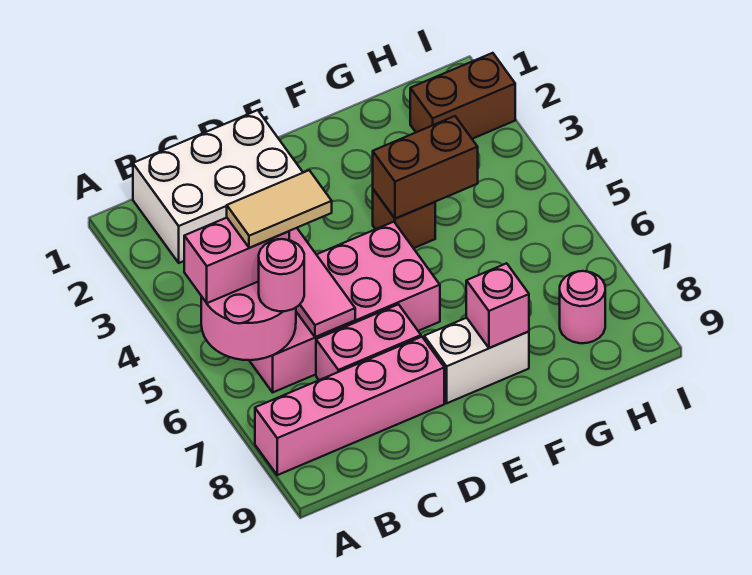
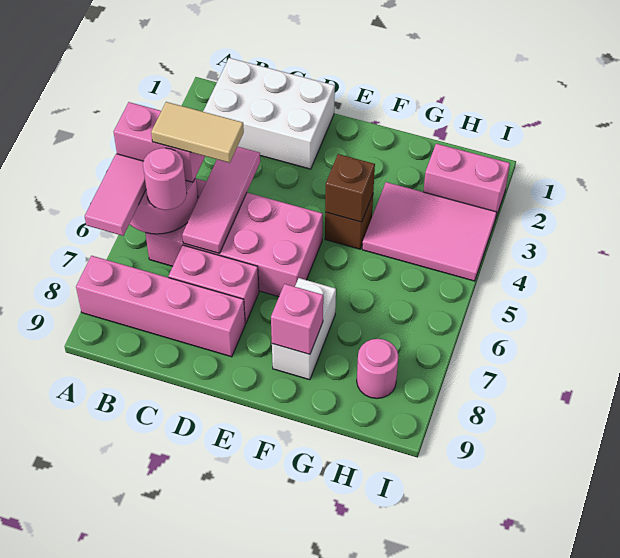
none -> pink tile A6:A7 level 3
white brick E8:F8 level 1 -> white brick F7:F8 level 1
brown brick F4:G4 level 2 -> brown brick F4 level 2
none -> pink tile G3:I4 level 1
brown brick H2:I2 level 1 -> pink brick H2:I2 level 1

